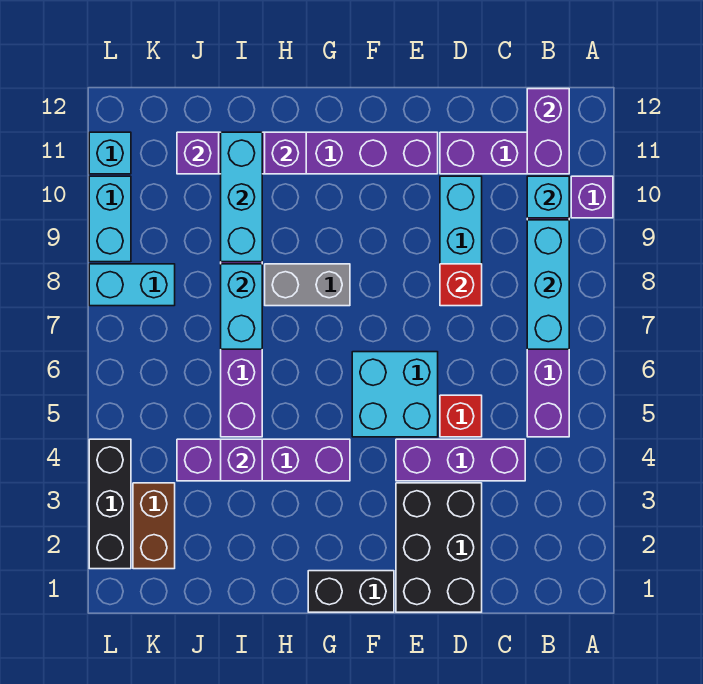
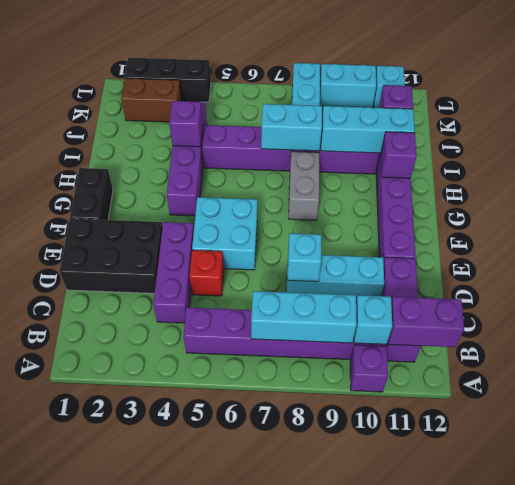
red brick D8 level 2 -> cyan brick D8 level 2

